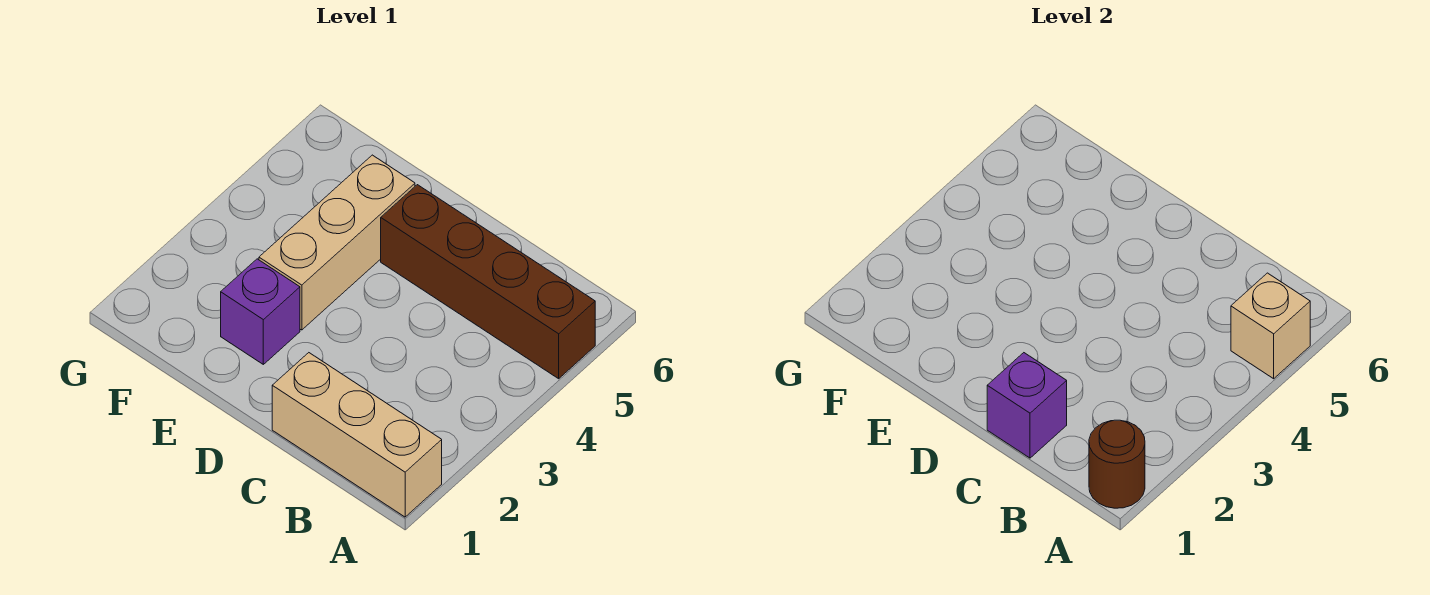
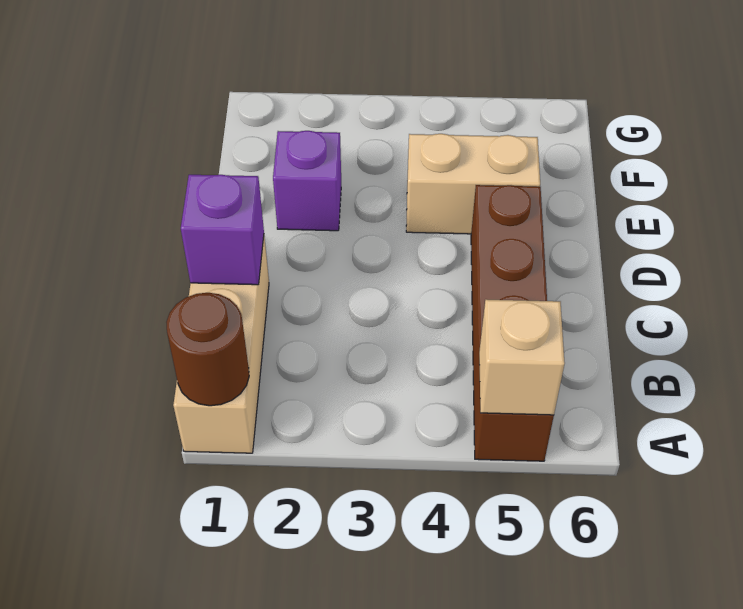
tan brick E3:E5 level 1 -> tan brick E4:E5 level 1

